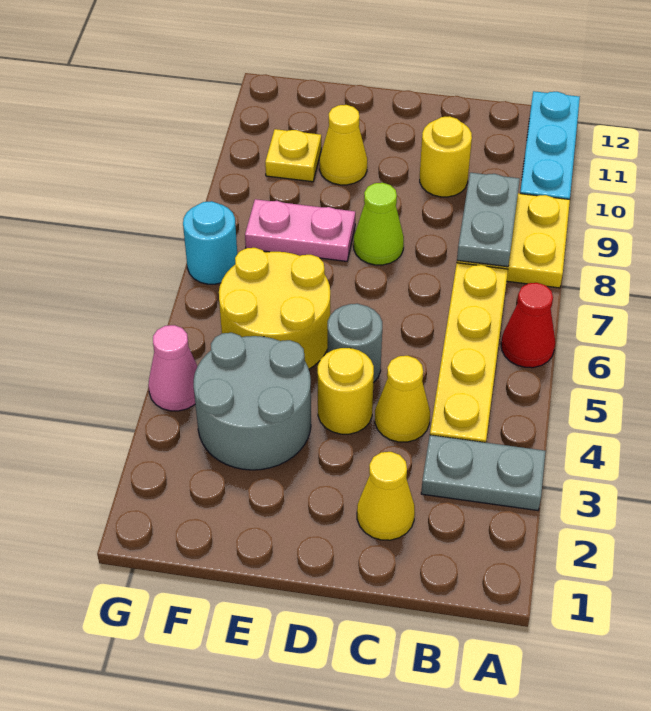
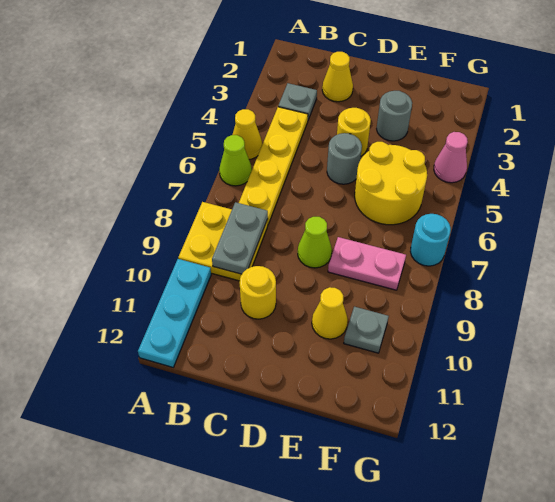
grey plate A3:B3 level 1 -> grey plate B3 level 1
red cone A6 level 1 -> lime cone A6 level 1
yellow cone C4 level 1 -> yellow cone A5 level 1
grey round brick E3:F4 level 1 -> grey round brick E3 level 1
yellow plate F10 level 1 -> grey plate F10 level 1

